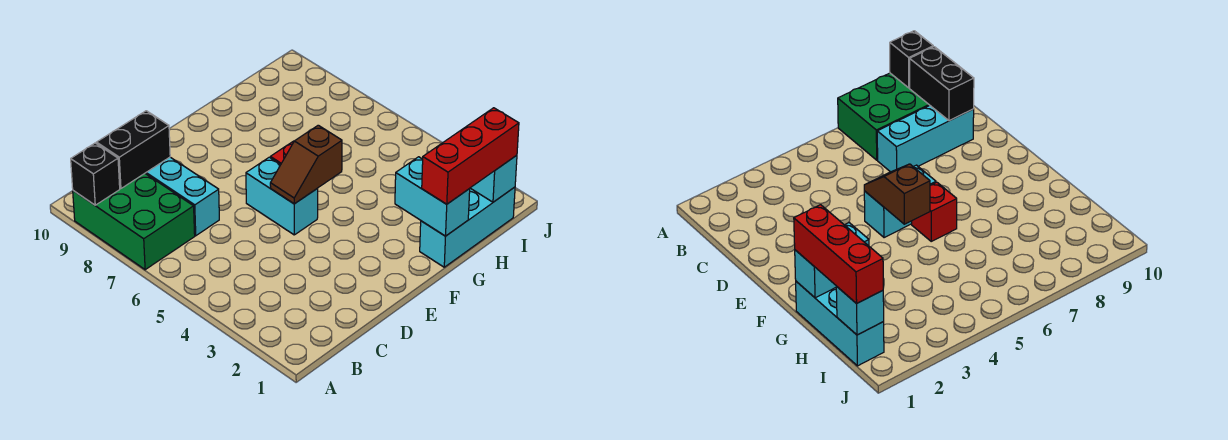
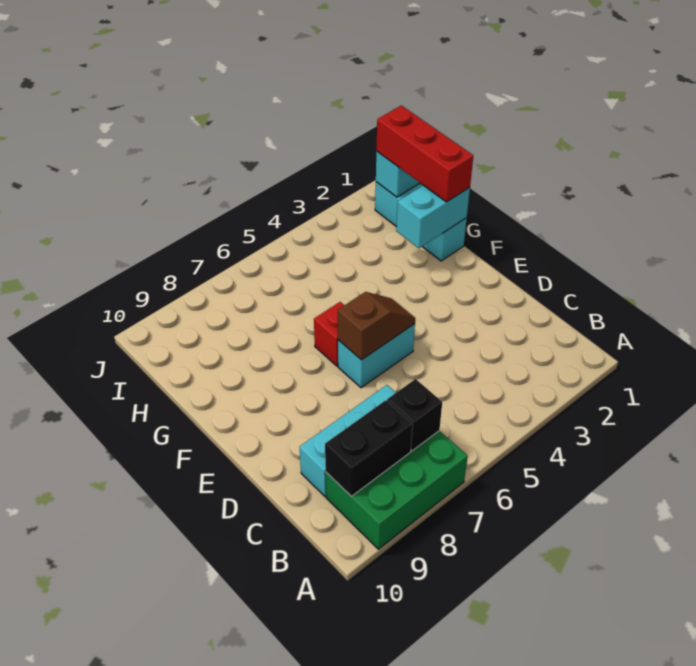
black brick A9 level 2 -> black brick B7 level 2
black brick B9:C9 level 2 -> black brick B8:B9 level 2
brown slope E5:F5 level 2 top F -> brown slope E5:E6 level 2 top 6

